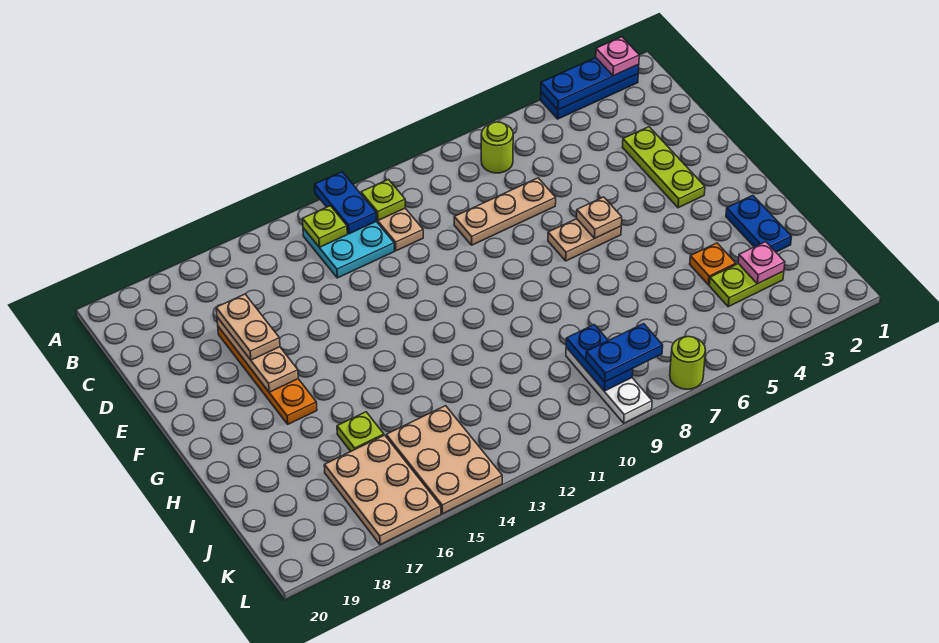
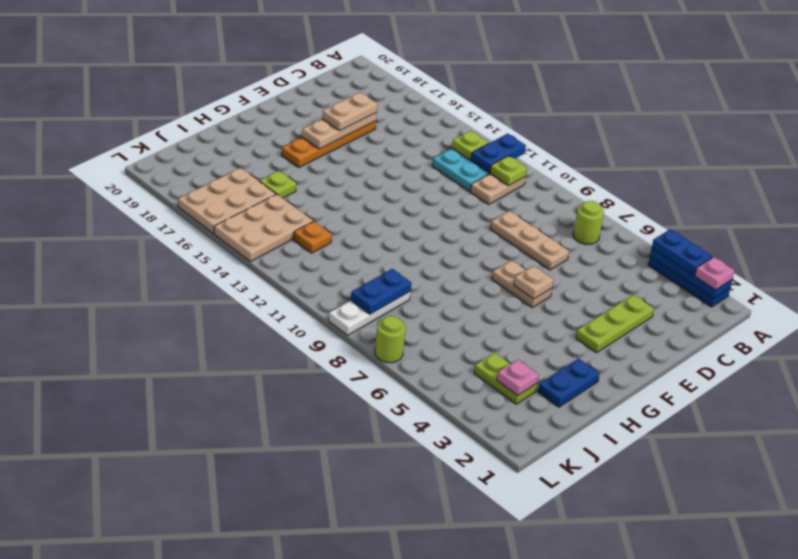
orange plate I4 level 1 -> orange plate J13 level 1
blue plate K8:K9 level 3 -> blue plate A3:A4 level 3

